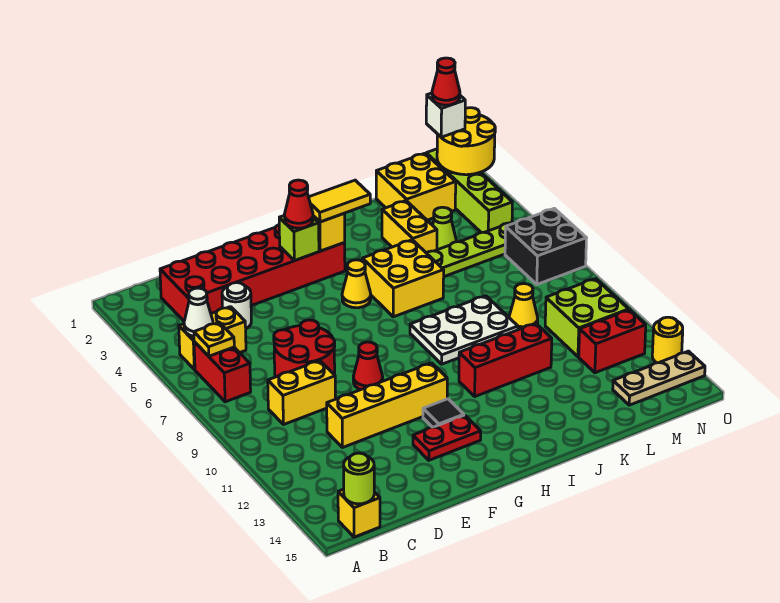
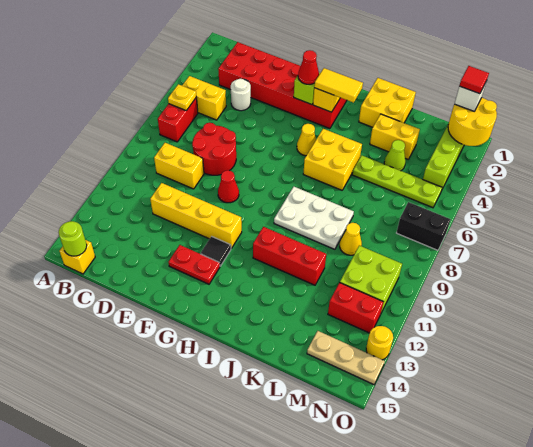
white cone B5 level 2 -> none
yellow brick K3:K4 level 1 -> yellow brick K3:L3 level 1
yellow brick L1:M2 level 1 -> yellow brick J1:K2 level 1
red cone N1 level 4 -> red tile N1 level 4
black brick N6:O7 level 1 -> black brick N7:O7 level 1

